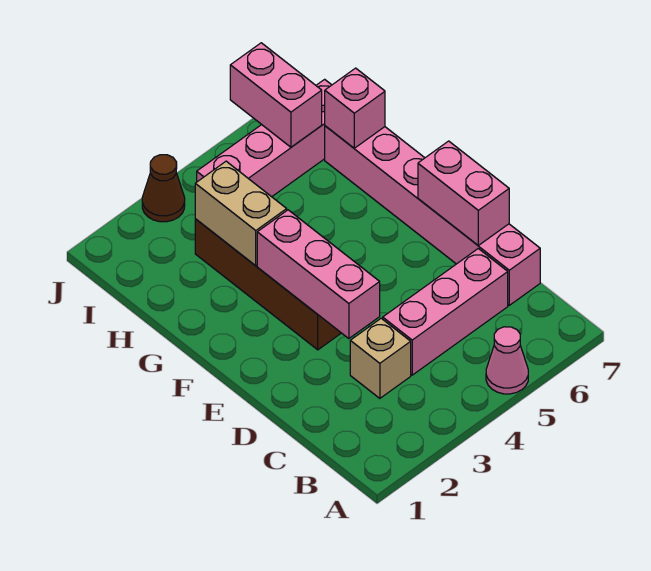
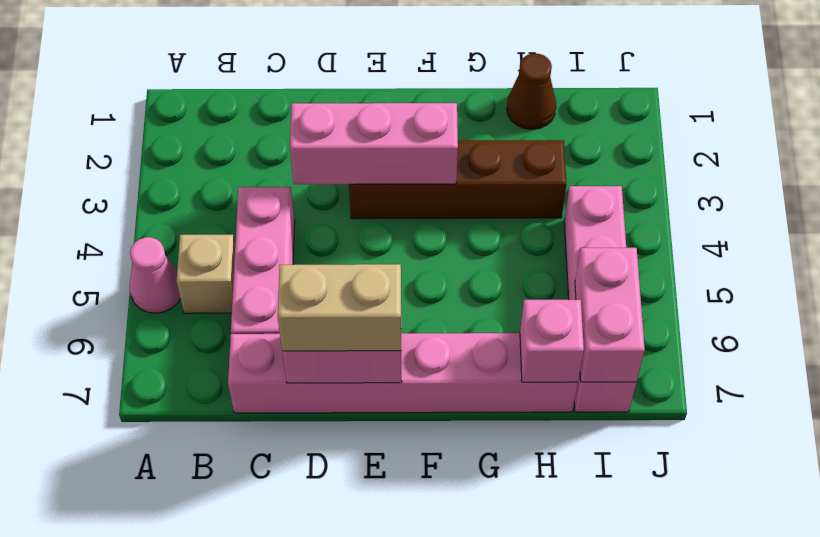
tan brick C3 level 1 -> tan brick B5 level 1
tan brick G3:H3 level 2 -> tan brick D7:E7 level 3
pink brick I6:J6 level 2 -> pink brick I6:I7 level 2
brown cone J3 level 1 -> brown cone H1 level 1

